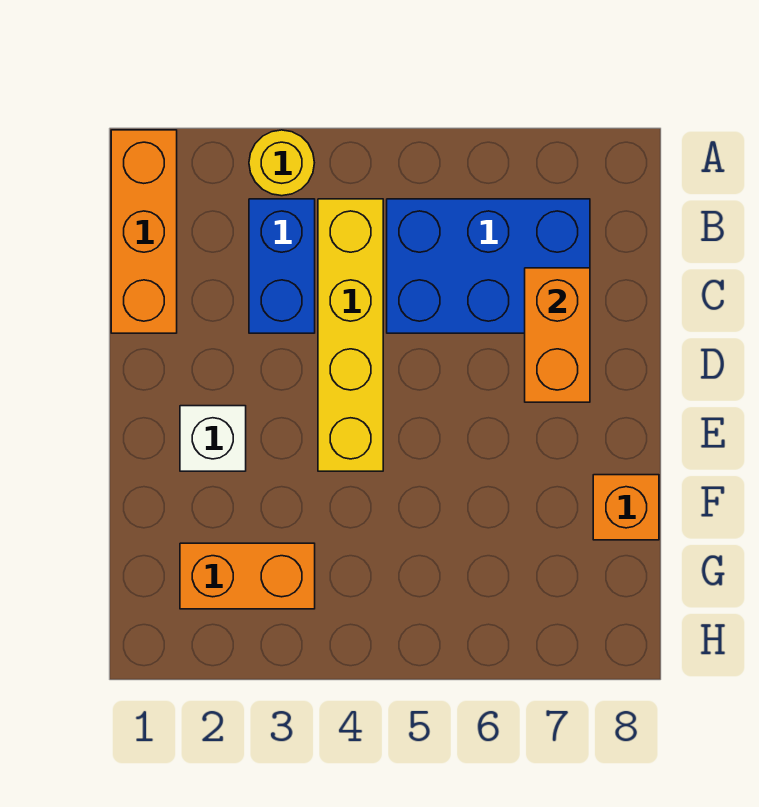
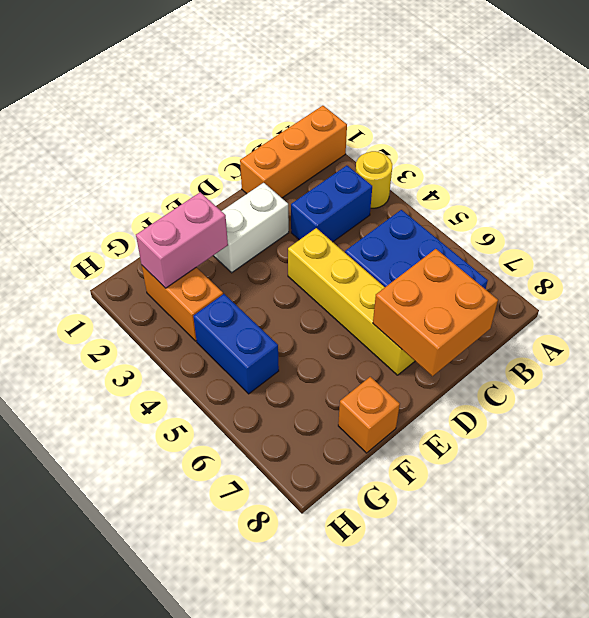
yellow brick B4:E4 level 1 -> yellow brick D4:D7 level 1
orange brick C7:D7 level 2 -> orange brick C7:D8 level 2
white brick E2 level 1 -> white brick D2:E2 level 1
none -> pink brick F2:G2 level 2
none -> blue brick G4:G5 level 1

